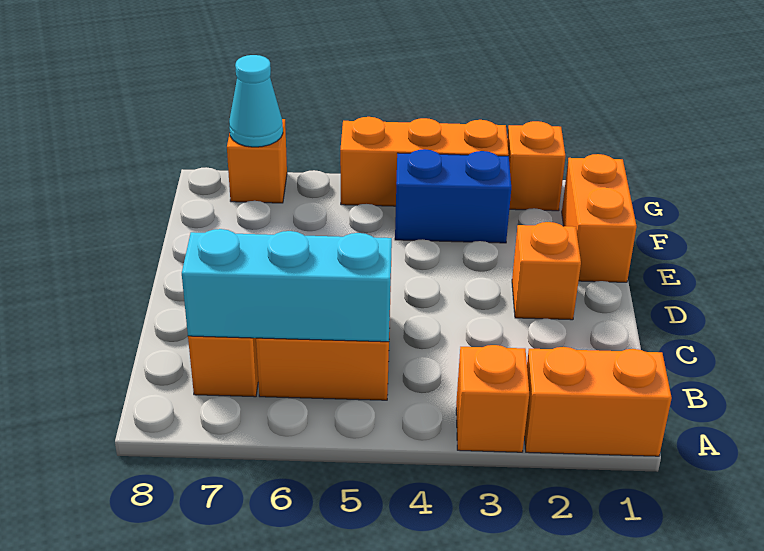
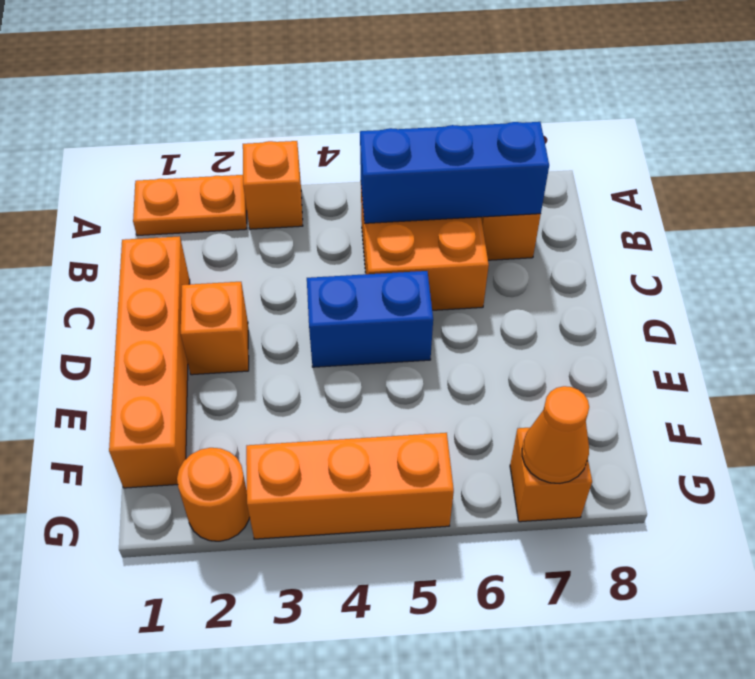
orange brick A1:A2 level 1 -> orange plate A1:A2 level 1
cyan brick B5:B7 level 2 -> blue brick B5:B7 level 2
orange brick E1:F1 level 1 -> orange brick C1:F1 level 1
blue brick F3:F4 level 1 -> blue brick D4:D5 level 1
orange brick G2 level 1 -> orange round brick G2 level 1
cyan cone G7 level 2 -> orange cone G7 level 2

